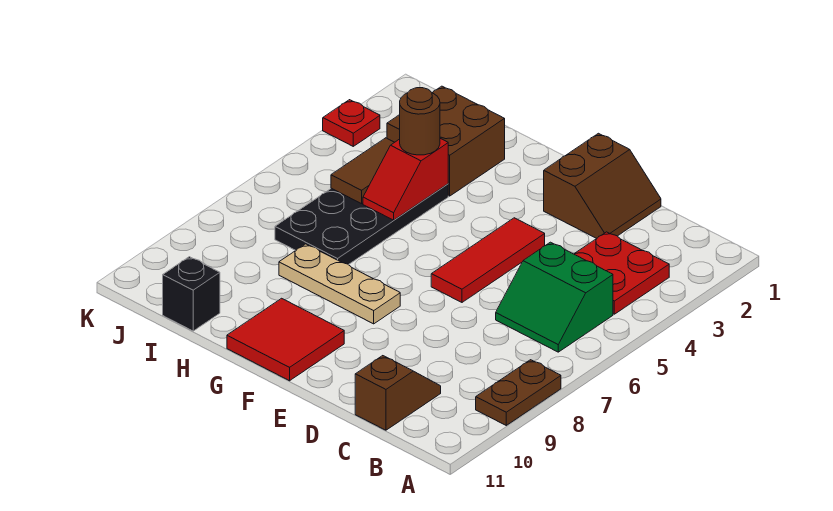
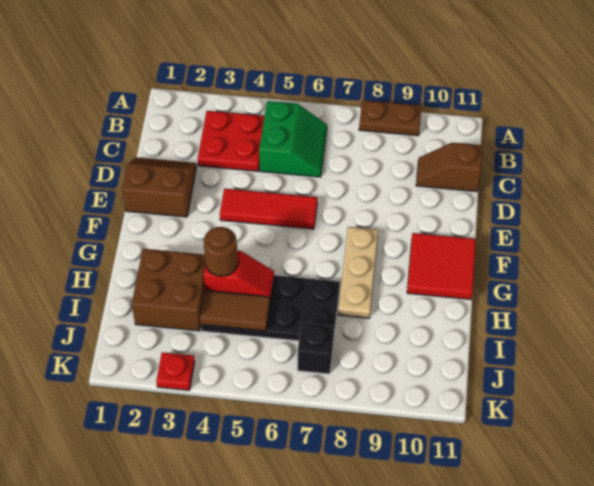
black brick I11 level 1 -> black brick J7 level 1

